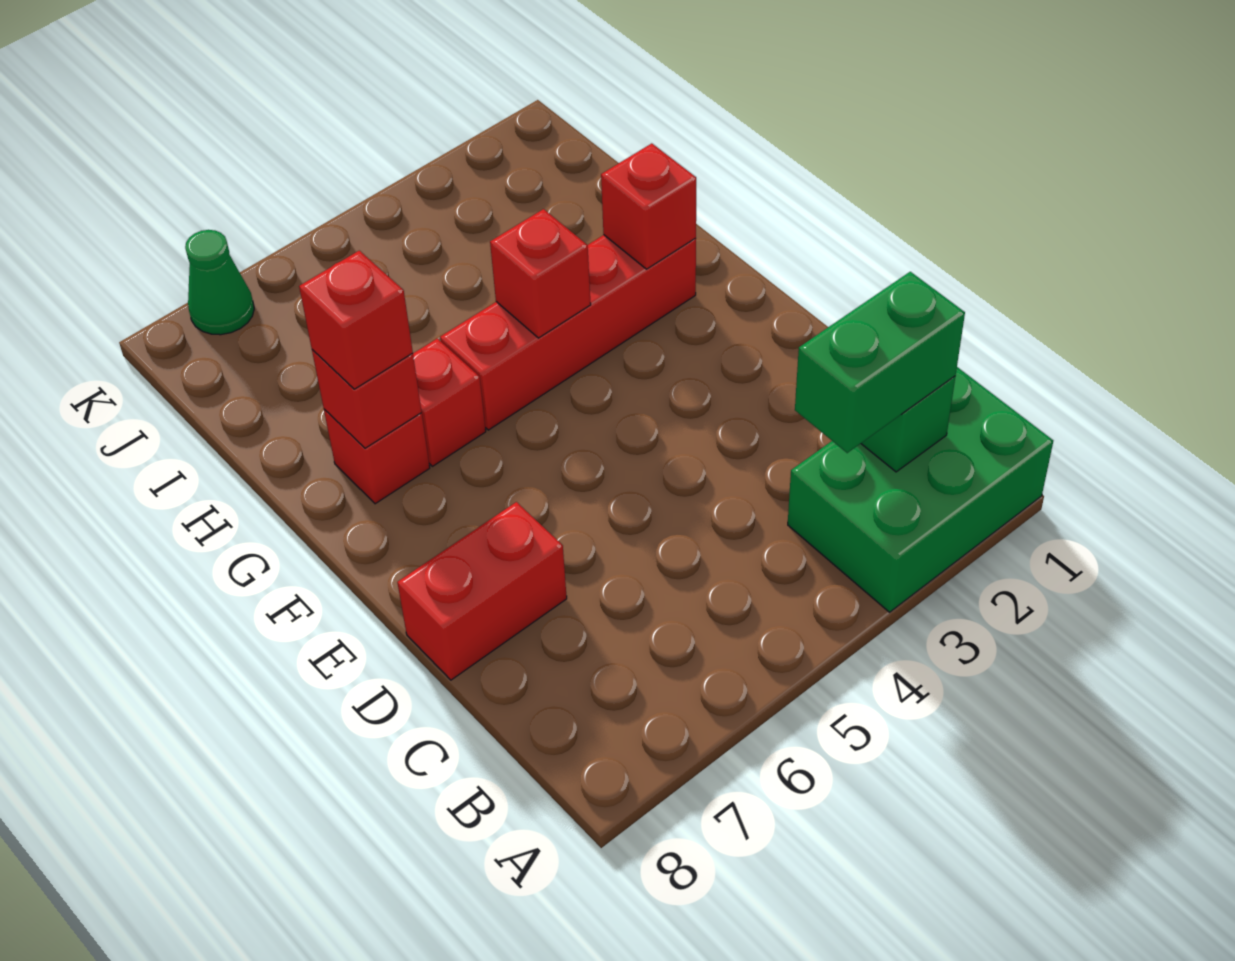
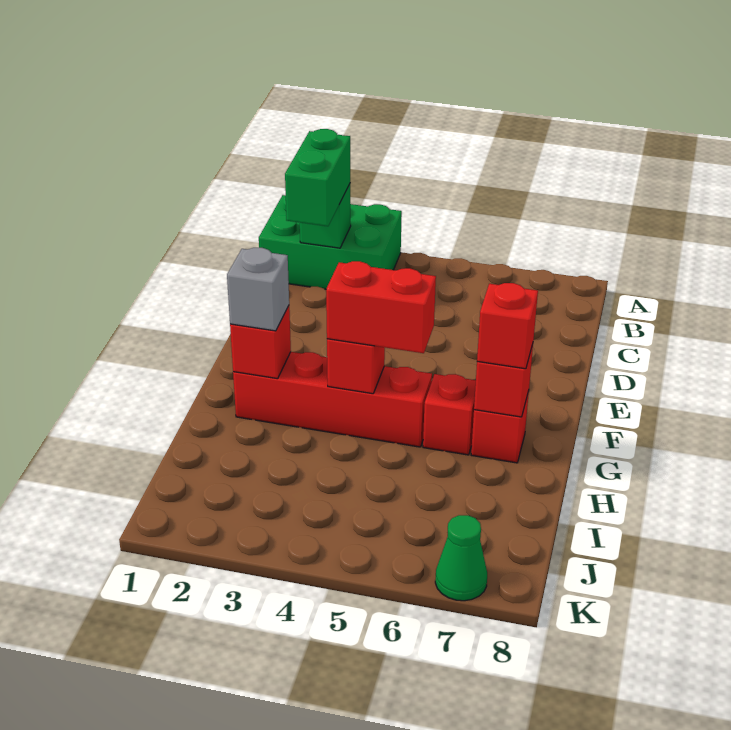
green brick B2:B3 level 3 -> green brick B2:C2 level 3
red brick D7:D8 level 1 -> red brick G4:G5 level 3
none -> grey brick G2 level 3

